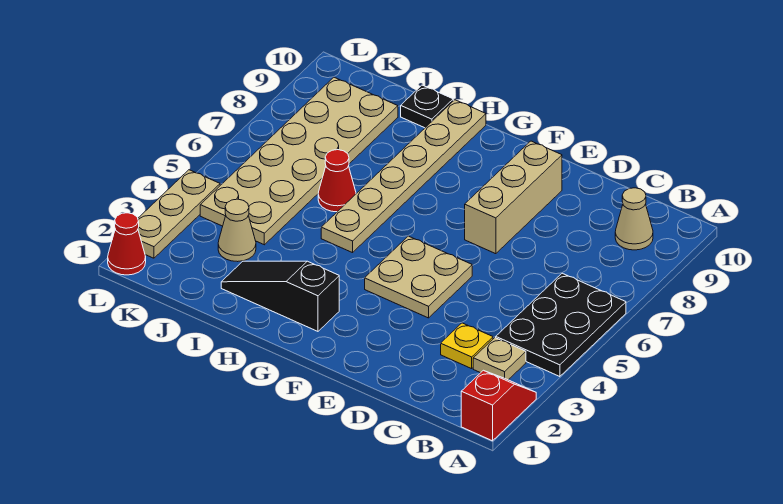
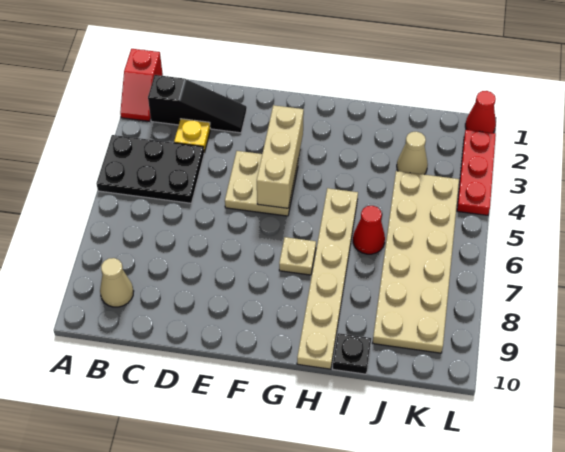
black plate A4:B6 level 1 -> black plate A4:C5 level 1
tan plate B3 level 1 -> tan plate G7 level 1
tan brick E7:E9 level 1 -> tan brick F3:F5 level 2
black slope G2:I2 level 1 top G -> black slope B2:D2 level 1 top B
tan plate L2:L4 level 1 -> red plate L2:L4 level 1

